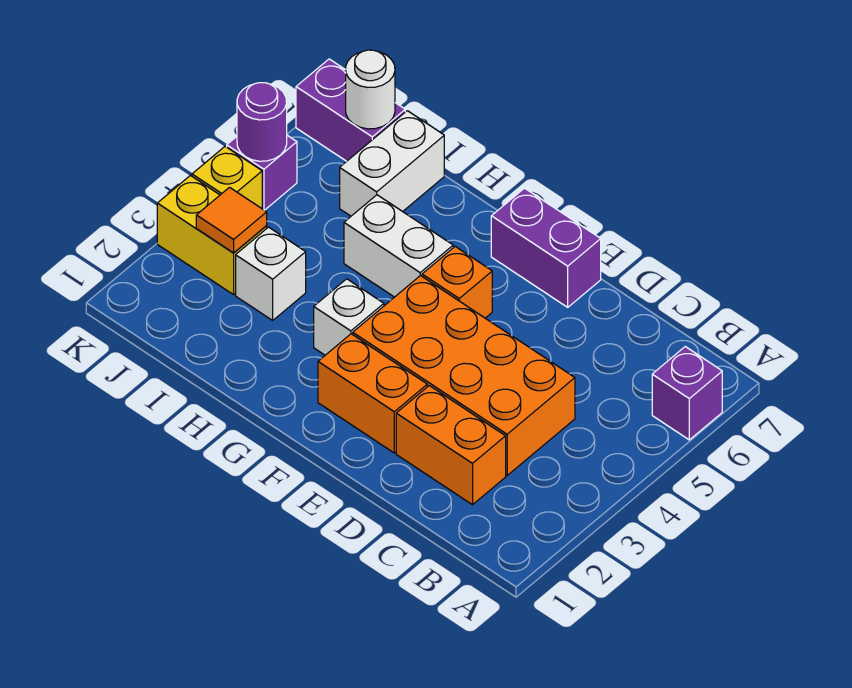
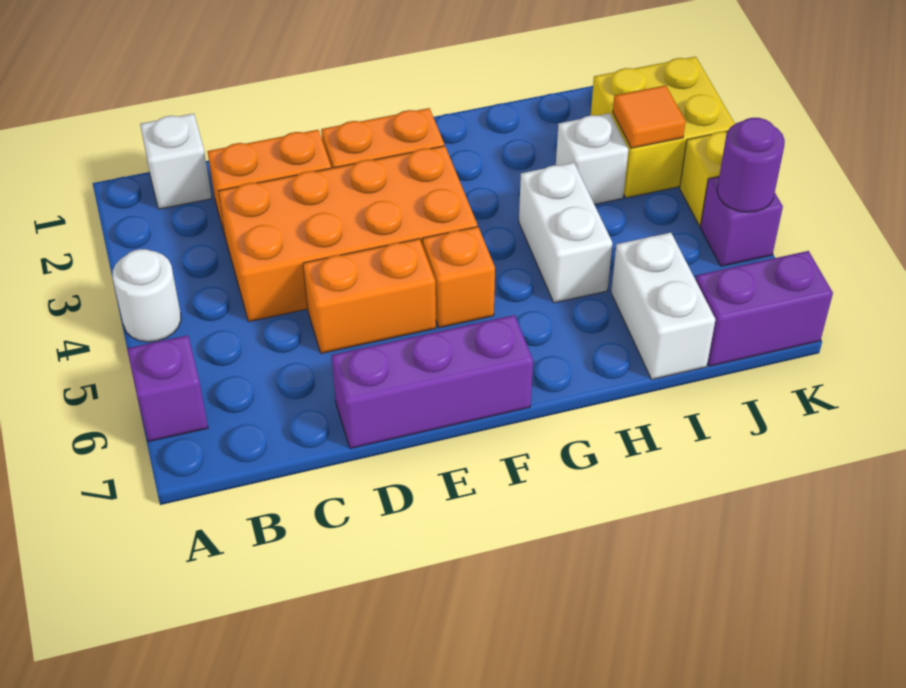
none -> orange brick D5:E5 level 1
purple brick E7:F7 level 1 -> purple brick D7:F7 level 1
white brick G3 level 1 -> white brick B1 level 1
white brick G5:H5 level 1 -> white brick H4:H5 level 1
yellow brick J3:K3 level 1 -> yellow brick J2:K3 level 1
white round brick J7 level 2 -> white round brick A4 level 1

